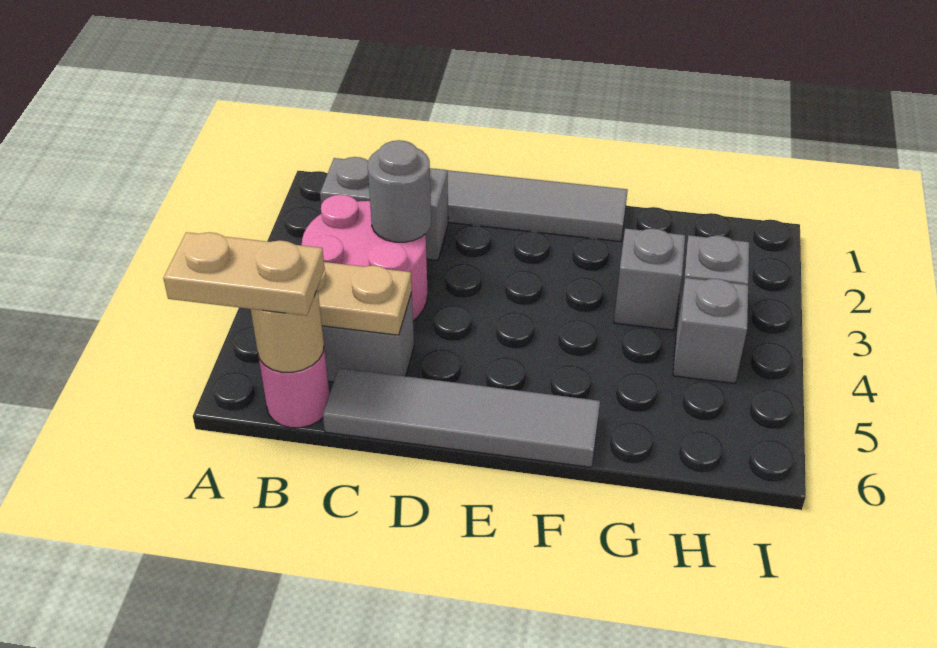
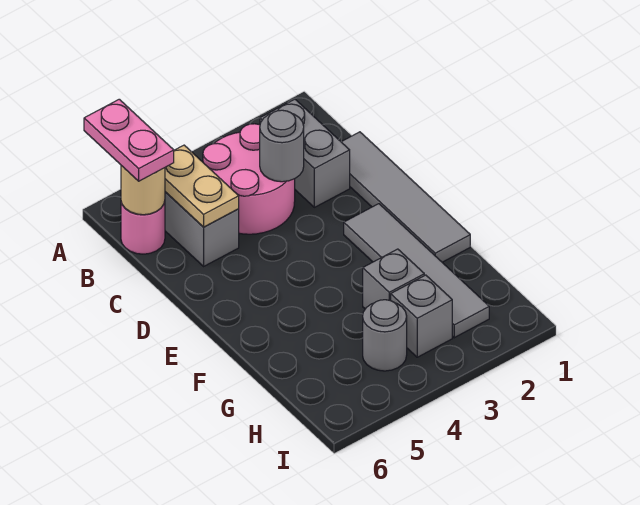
tan plate A6:B6 level 3 -> pink plate A6:B6 level 3
grey tile C6:F6 level 1 -> grey tile E2:H2 level 1
grey brick H4 level 1 -> grey round brick H4 level 1

